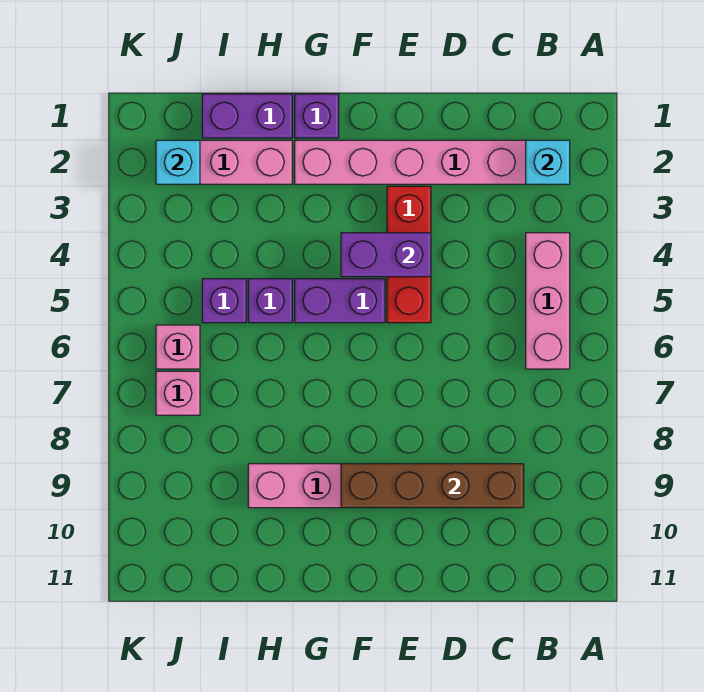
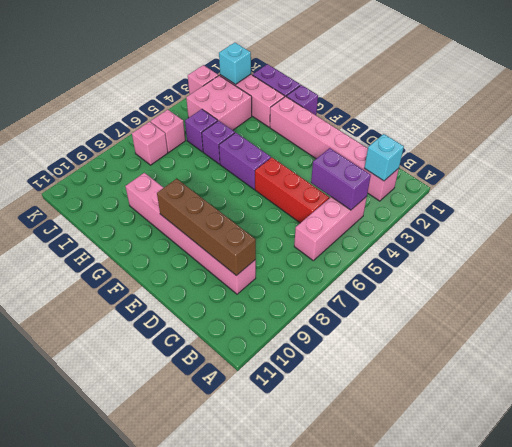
red brick E3:E5 level 1 -> red brick C5:E5 level 1
purple brick E4:F4 level 2 -> purple brick B4:C4 level 2
none -> pink brick I3:J4 level 1
none -> pink brick K3 level 1

